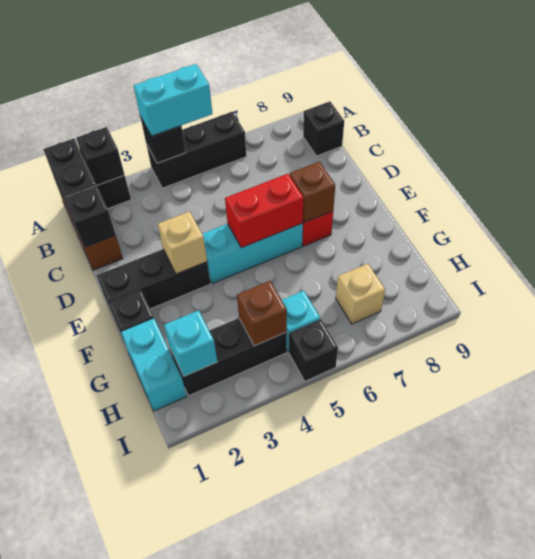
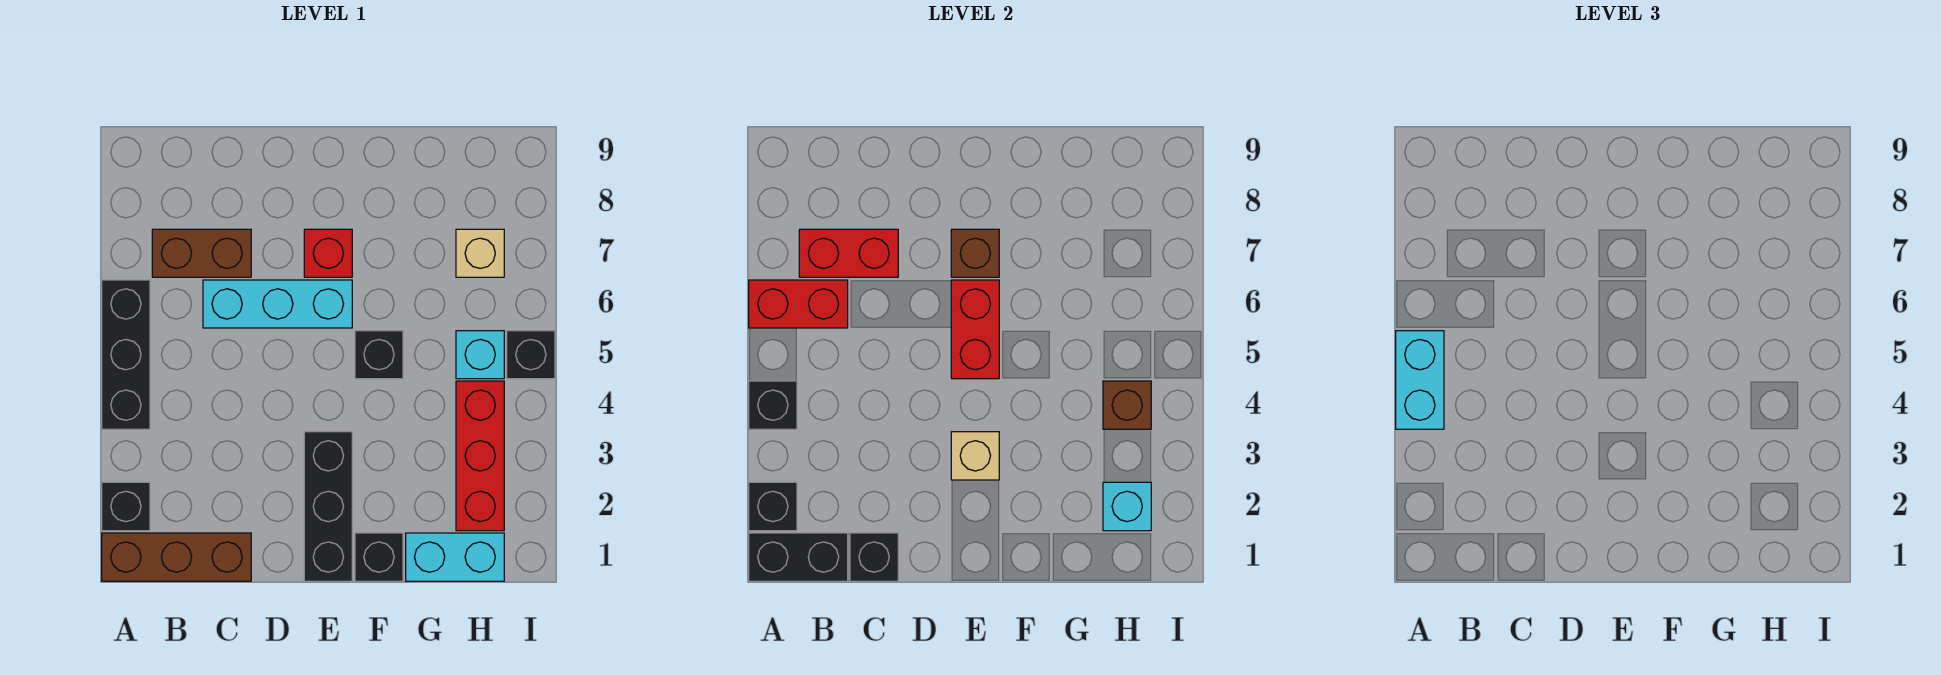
none -> red brick A6:B6 level 2
none -> brown brick B7:C7 level 1
none -> red brick B7:C7 level 2
black brick B9 level 1 -> black brick F5 level 1
cyan brick E4:E6 level 1 -> cyan brick C6:E6 level 1
black brick H2:H4 level 1 -> red brick H2:H4 level 1

